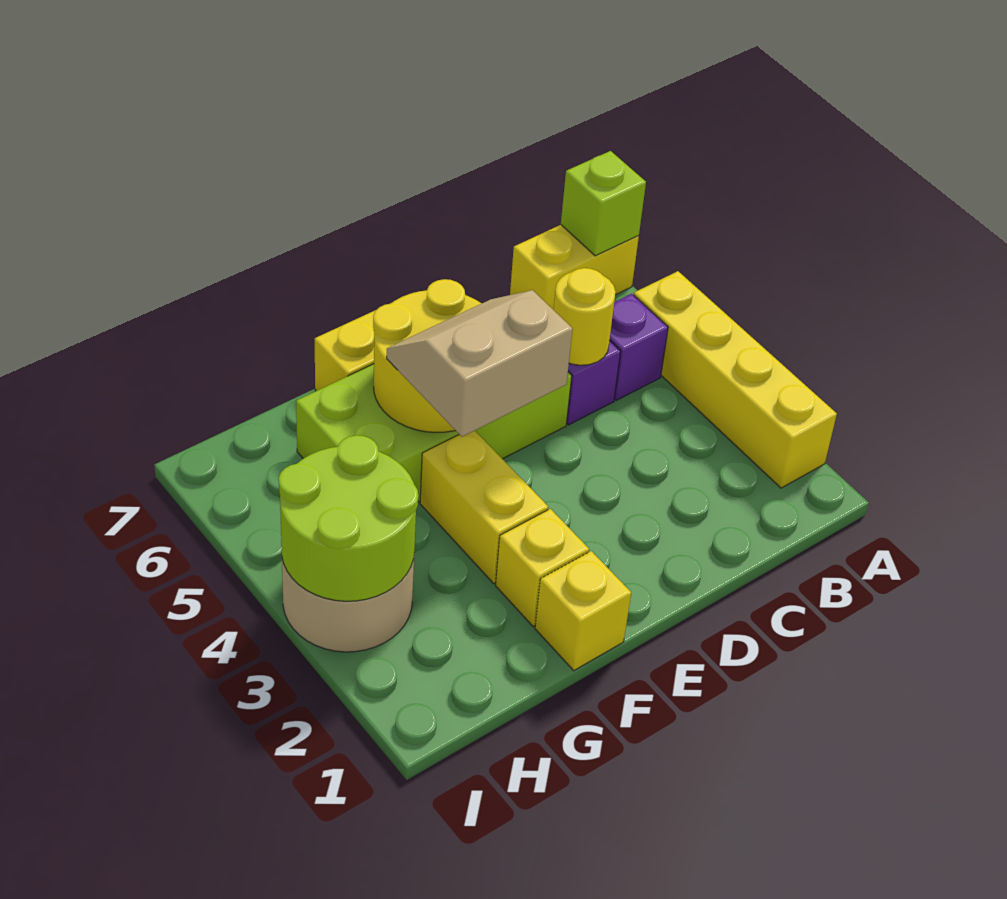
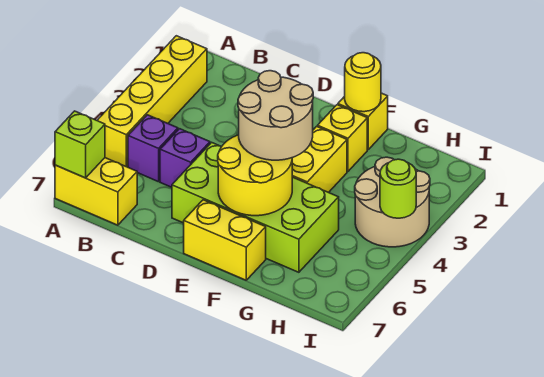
yellow round brick C5 level 2 -> yellow round brick F1 level 2
tan slope E4:F5 level 3 top 4 -> tan round brick E4:F5 level 3
lime round brick H3:I4 level 2 -> lime round brick I4 level 2

